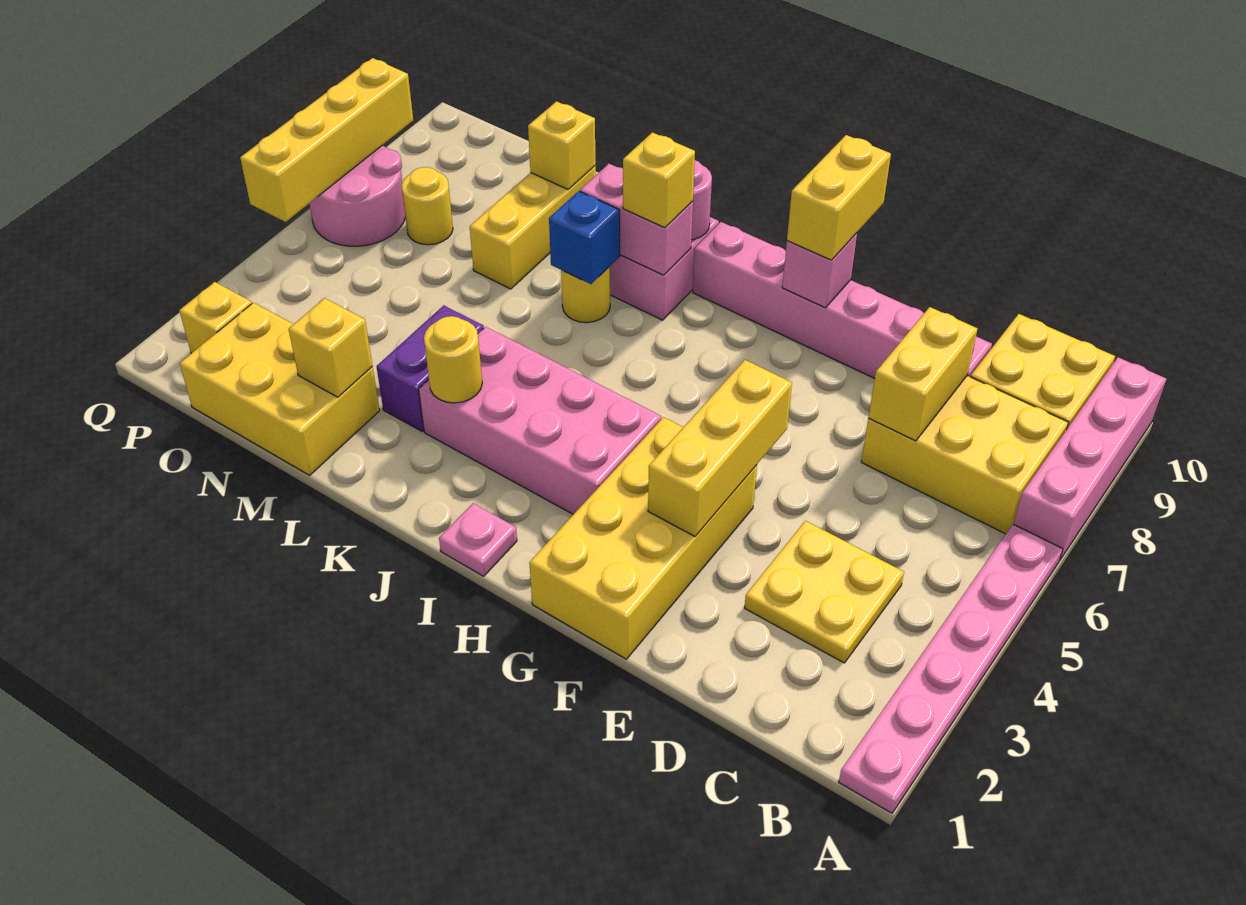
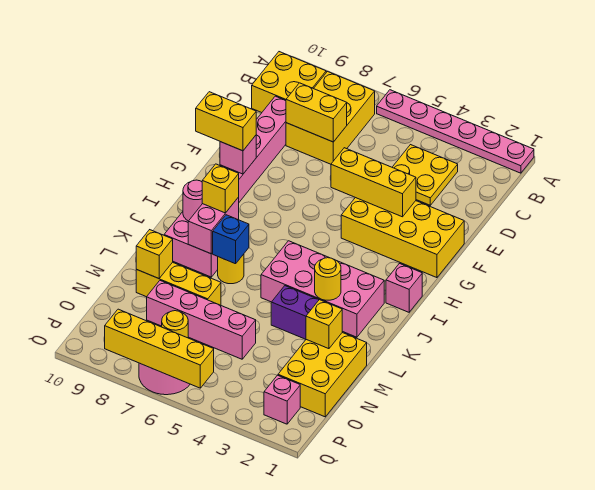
pink brick A7:A10 level 1 -> pink brick N5:N8 level 1
pink brick H3:K4 level 1 -> pink brick J2:K5 level 1
pink plate I1 level 1 -> pink brick I1 level 1
yellow brick P2 level 1 -> pink brick P2 level 1

